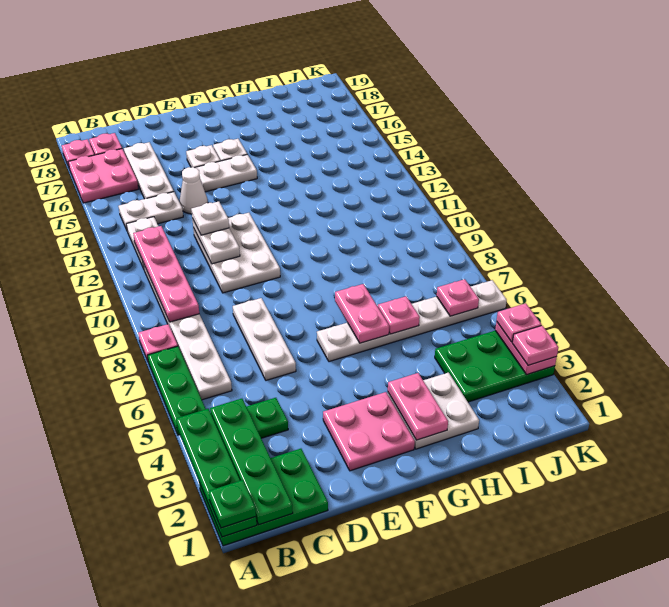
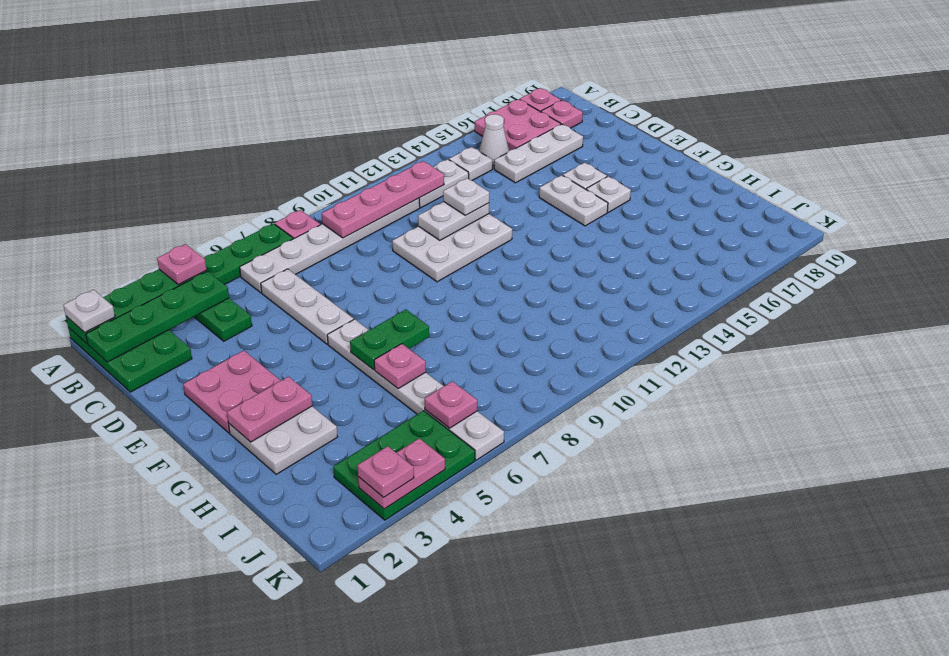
green plate A1 level 3 -> white plate A1 level 3
white plate B14:C14 level 1 -> white plate B14 level 1
white plate D6:D8 level 1 -> white plate C6:E6 level 1
white cone D14 level 1 -> white cone B15 level 1
pink plate G6:G7 level 2 -> green plate G6:G7 level 2
green plate I3:K4 level 1 -> green plate J3:K5 level 1
pink plate K4 level 3 -> pink plate A4 level 3

